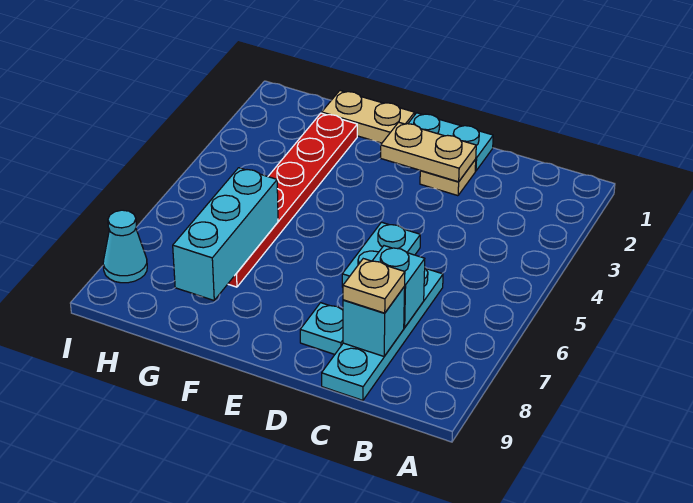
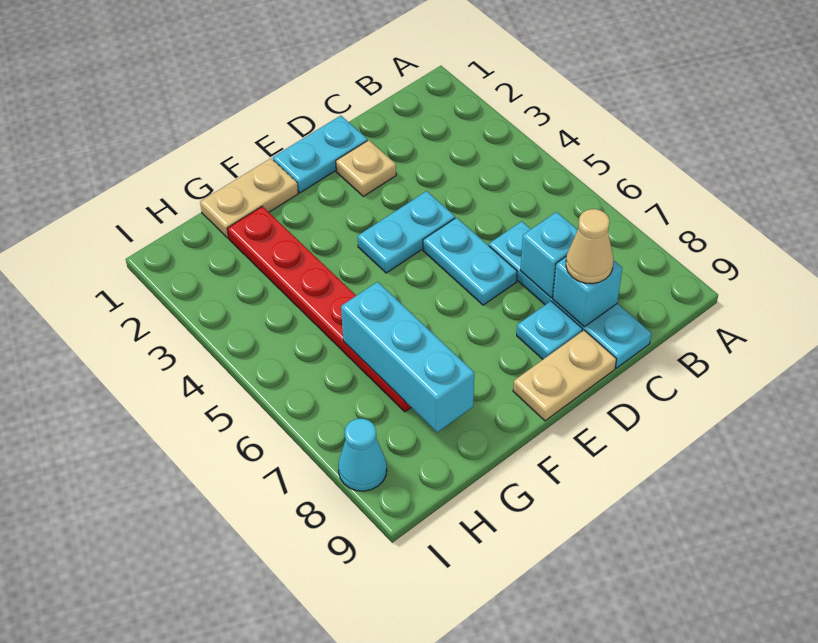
tan plate C8 level 3 -> tan cone C8 level 3
tan plate D2:E2 level 2 -> tan plate D9:E9 level 1
none -> cyan plate D4:E4 level 1

